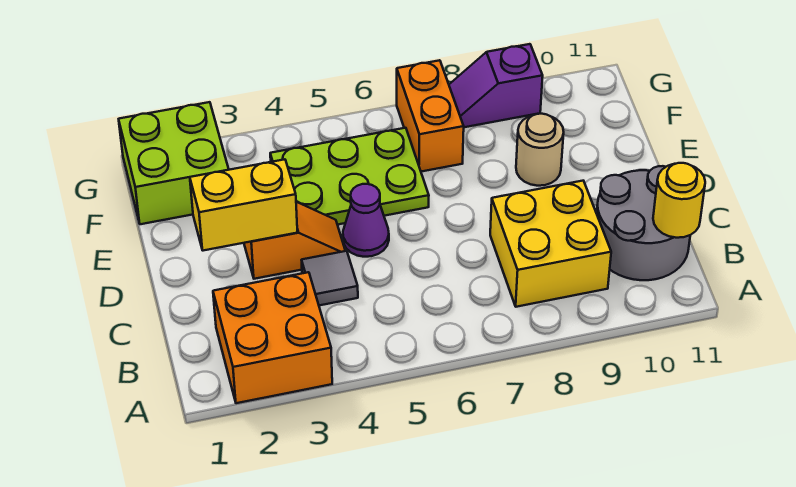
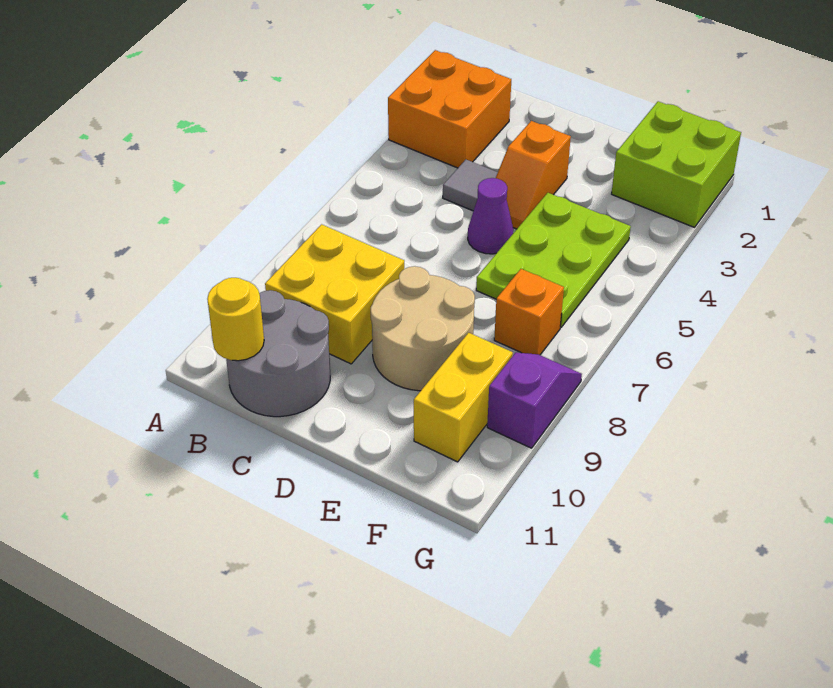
yellow brick D2:D3 level 2 -> yellow brick F9:F10 level 1
tan round brick E9 level 1 -> tan round brick D8:E9 level 1
orange brick F7:G7 level 1 -> orange brick F7 level 1

